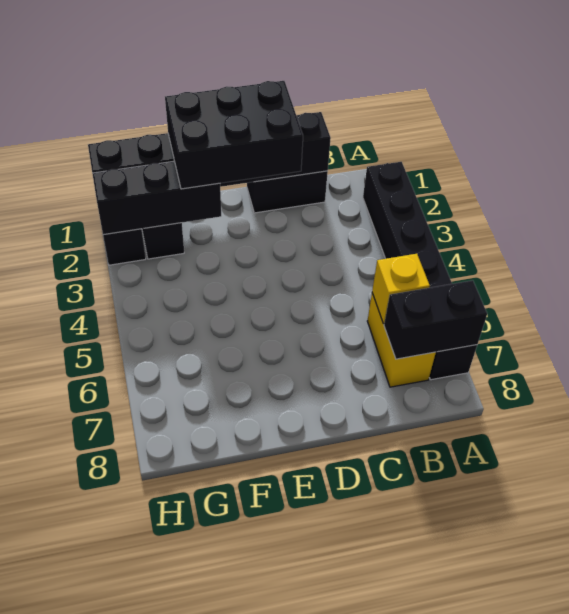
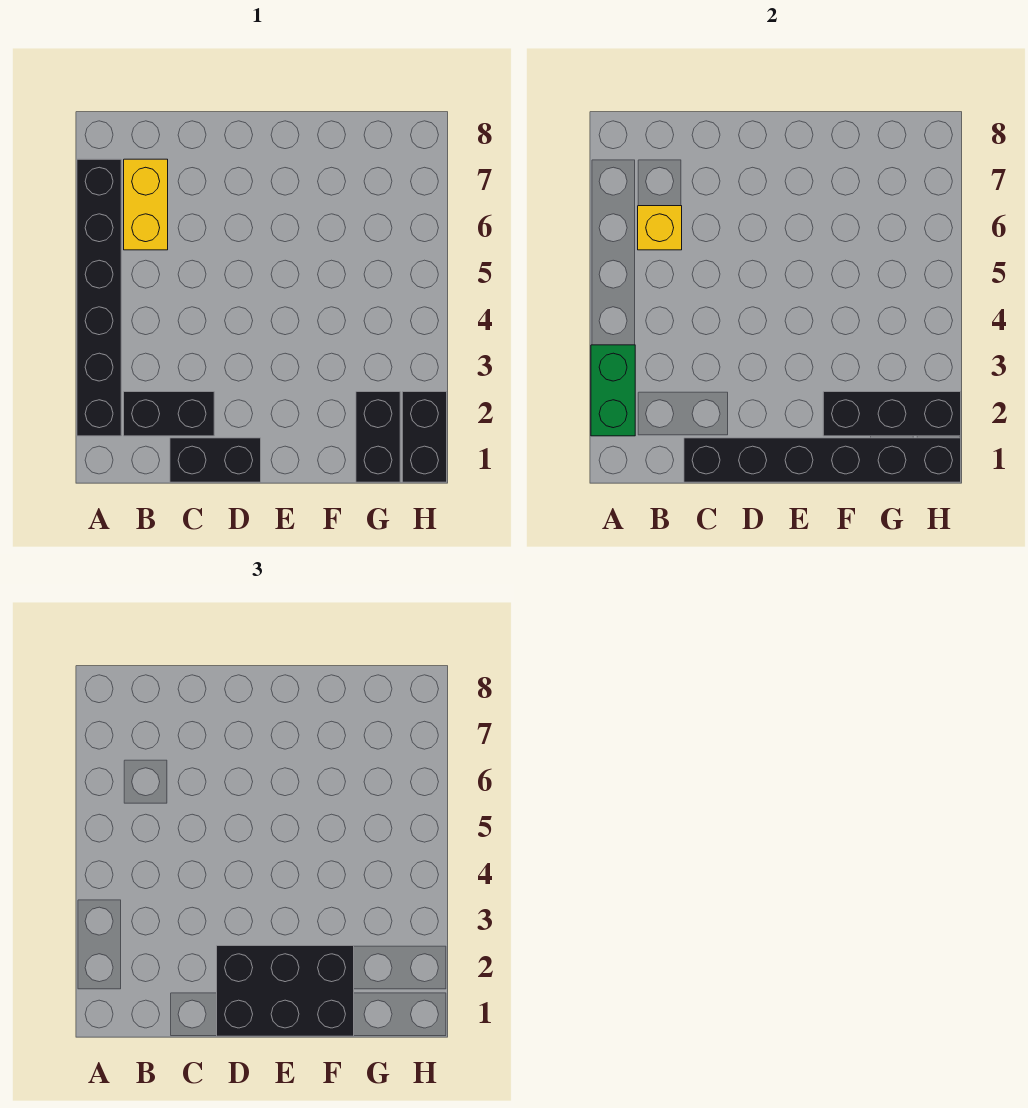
none -> green brick A2:A3 level 2
black brick A7:B7 level 2 -> black brick B2:C2 level 1

